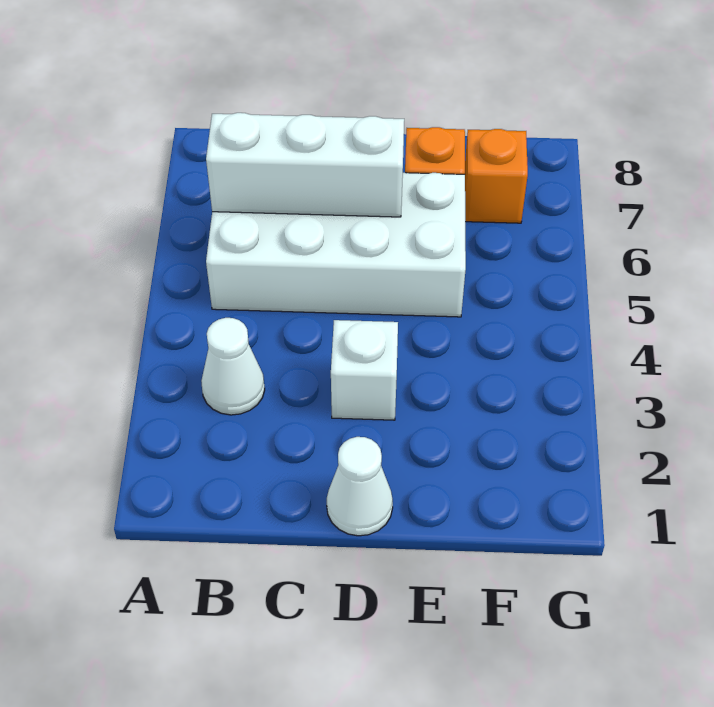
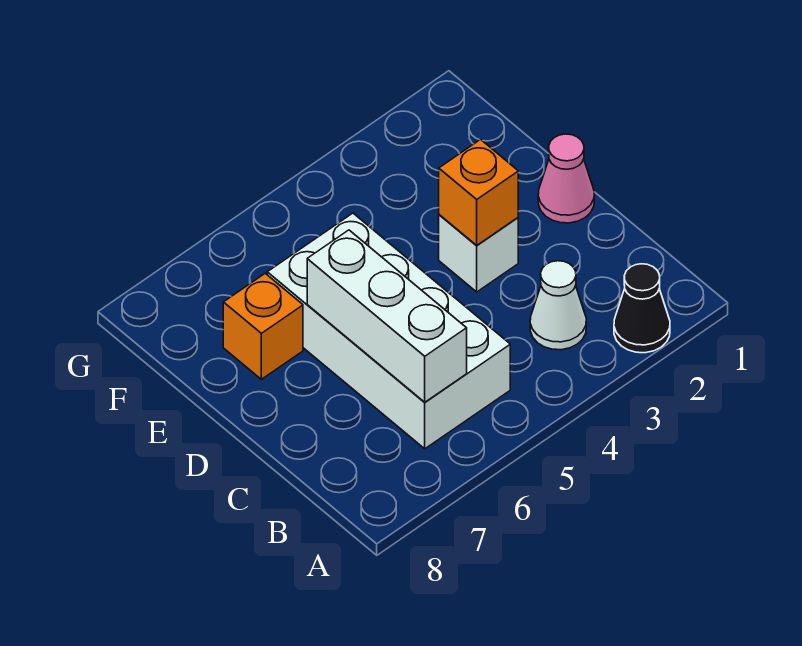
none -> black cone A2 level 1
white cone D1 level 1 -> pink cone D1 level 1
orange brick F7 level 1 -> orange brick D3 level 2

